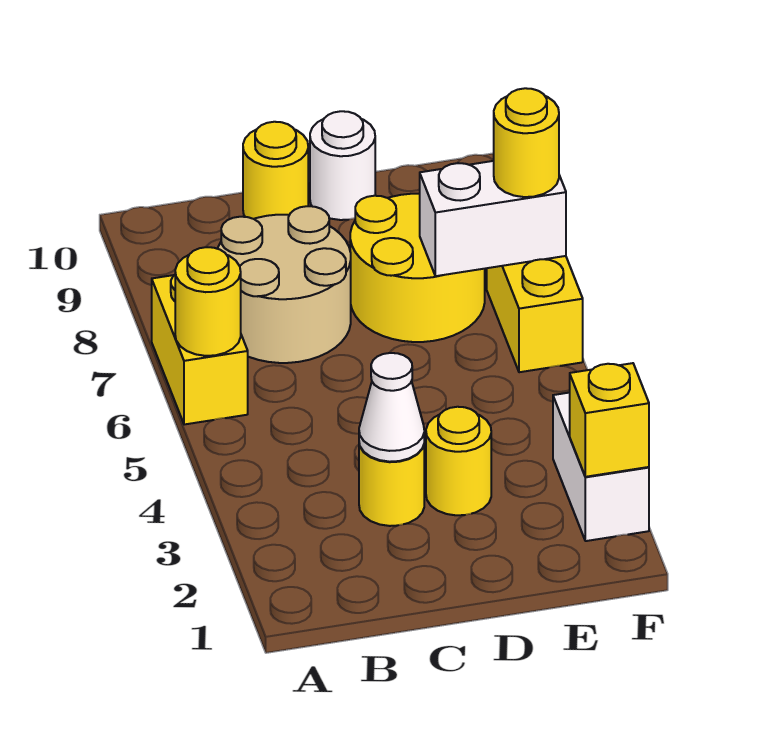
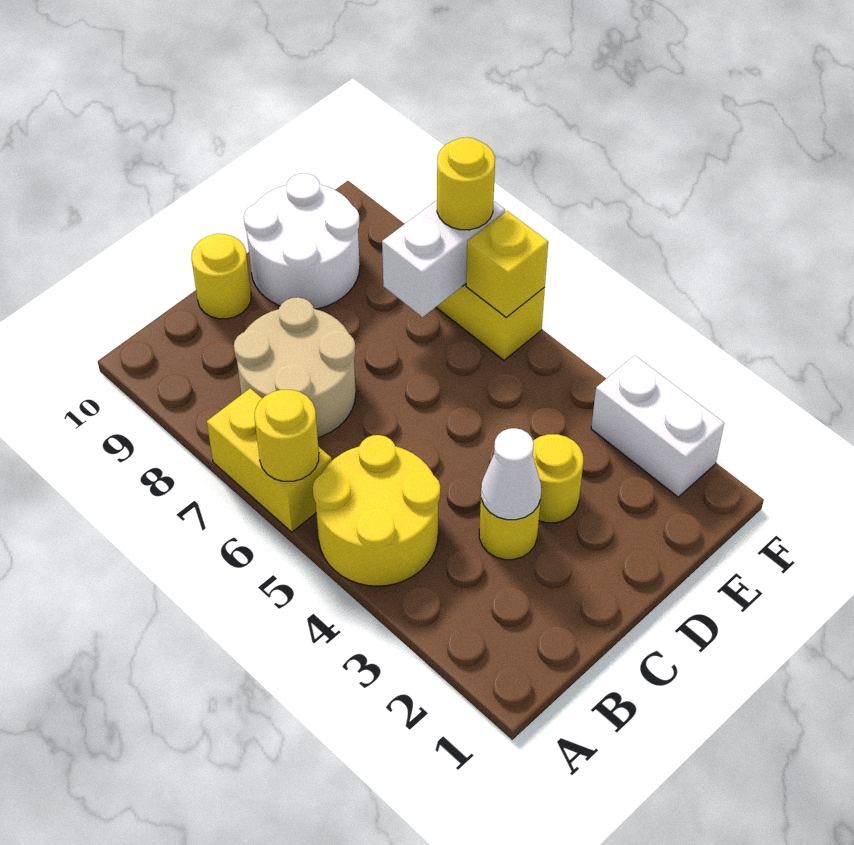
yellow round brick D7:E8 level 1 -> yellow round brick A4:B5 level 1
white round brick D10 level 1 -> white round brick D9:E10 level 1
yellow brick F2 level 2 -> yellow brick F6 level 2

